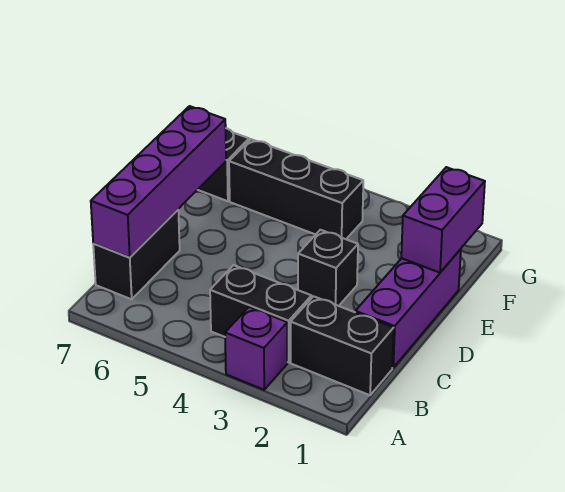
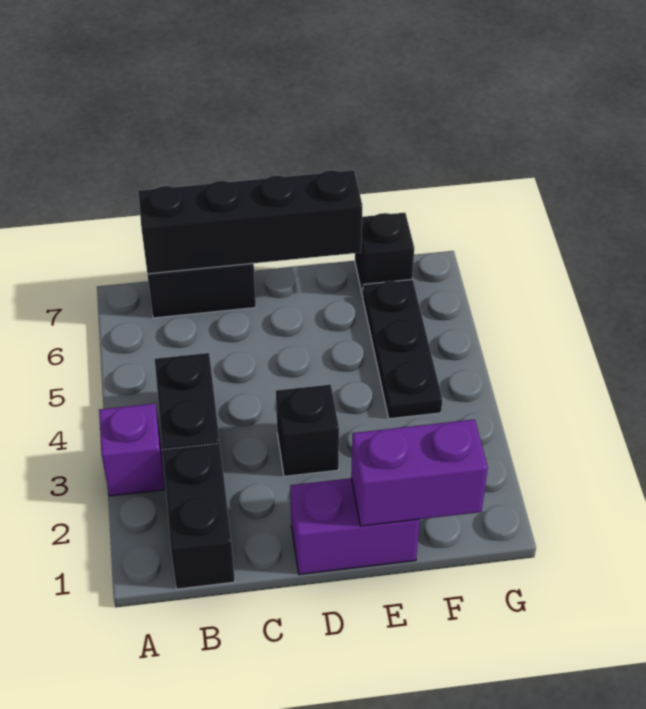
purple brick B7:E7 level 2 -> black brick B7:E7 level 2
purple brick C1:E1 level 1 -> purple brick D1:E1 level 1
black brick F4:F6 level 1 -> black plate F4:F6 level 1

